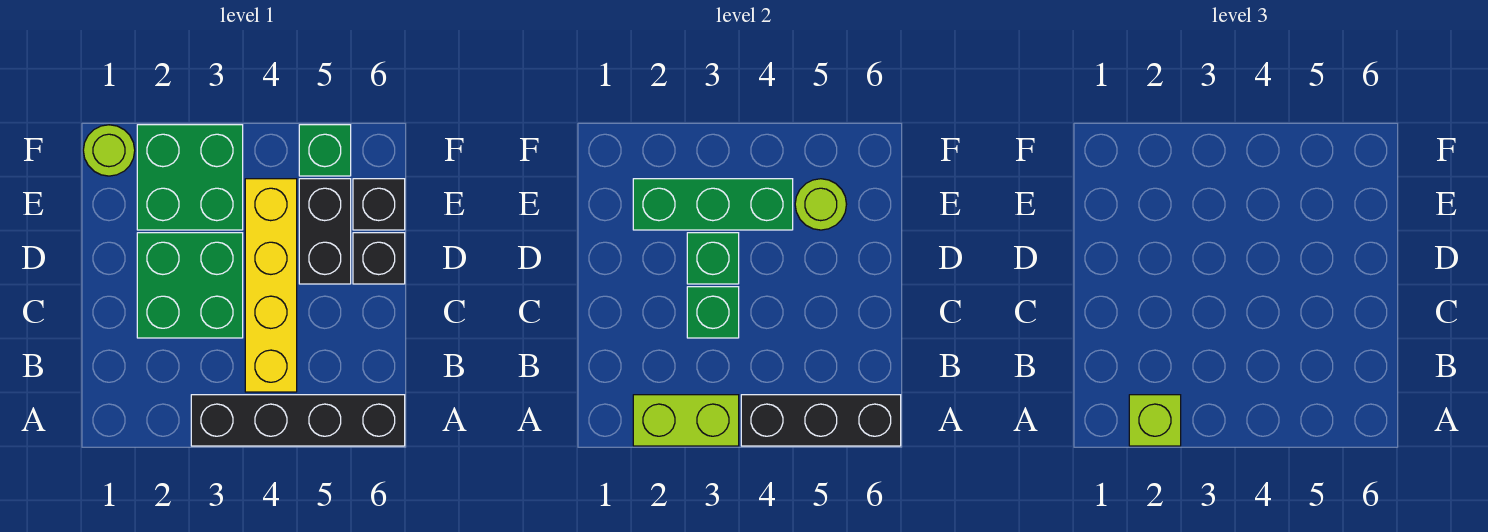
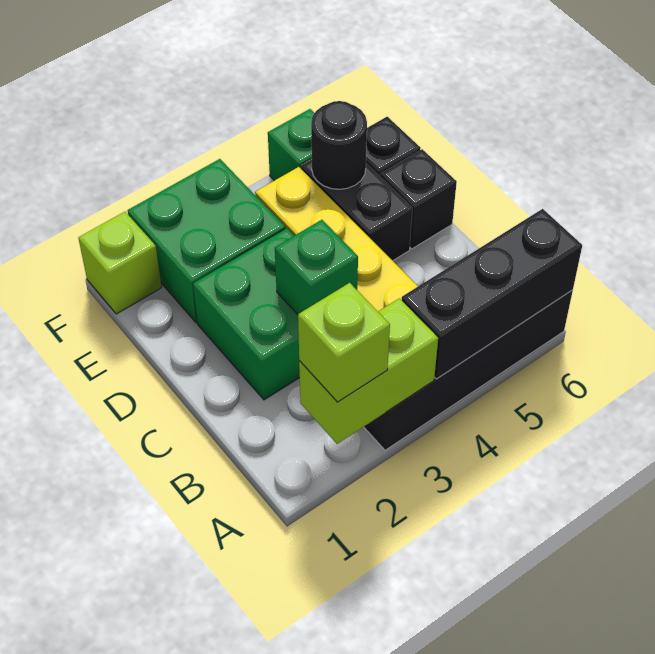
green brick D3 level 2 -> none
green brick E2:E4 level 2 -> none
lime round brick E5 level 2 -> black round brick E5 level 2
lime round brick F1 level 1 -> lime brick F1 level 1

